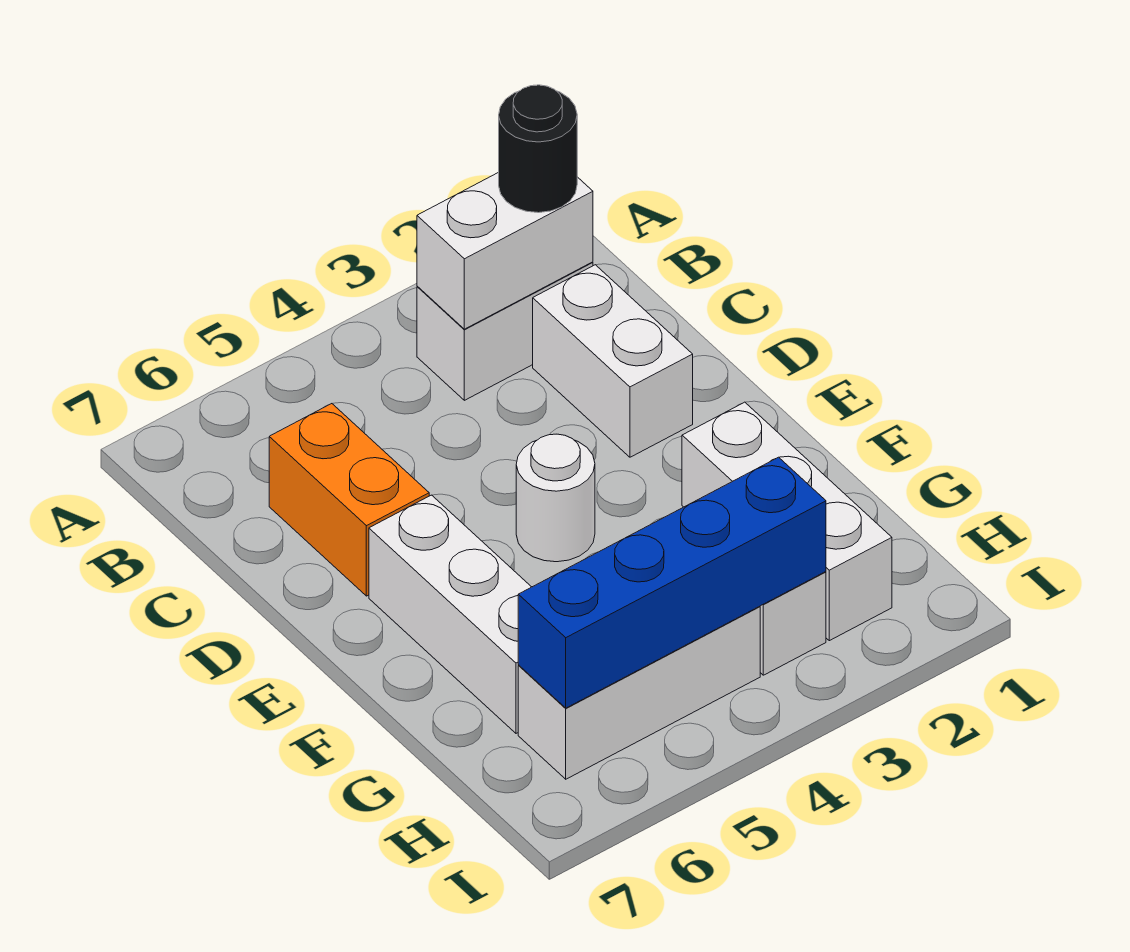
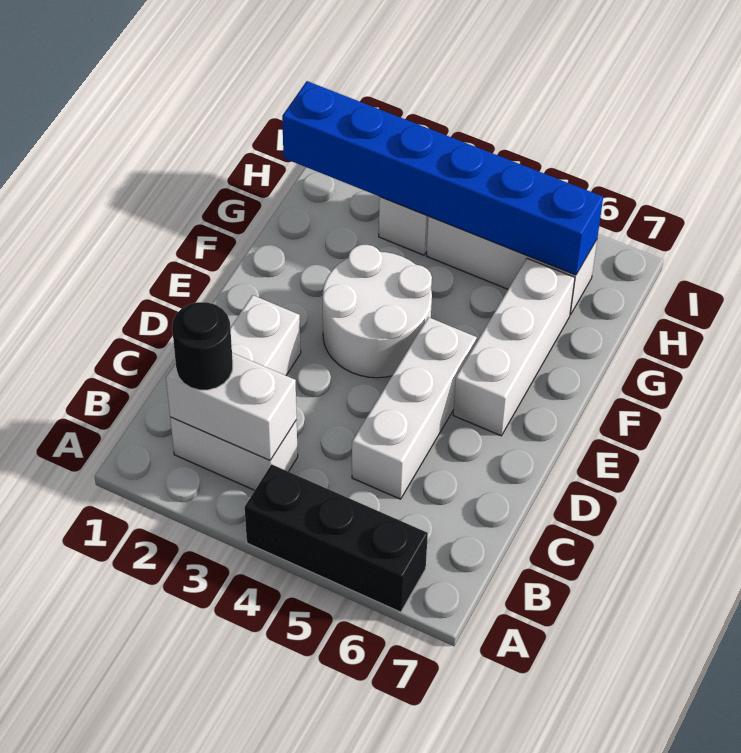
none -> black brick A4:A6 level 1
orange brick C6:D6 level 1 -> none
white round brick E4 level 1 -> white round brick E3:F4 level 1
white brick F2:H2 level 1 -> white brick C5:E5 level 1
blue brick H3:H6 level 2 -> blue brick H1:H6 level 2

